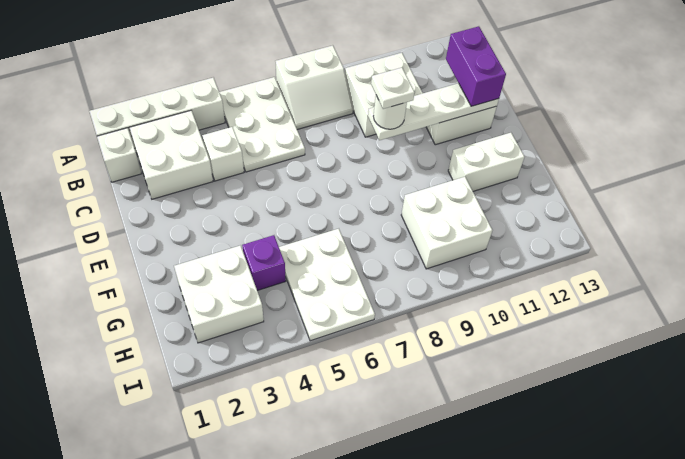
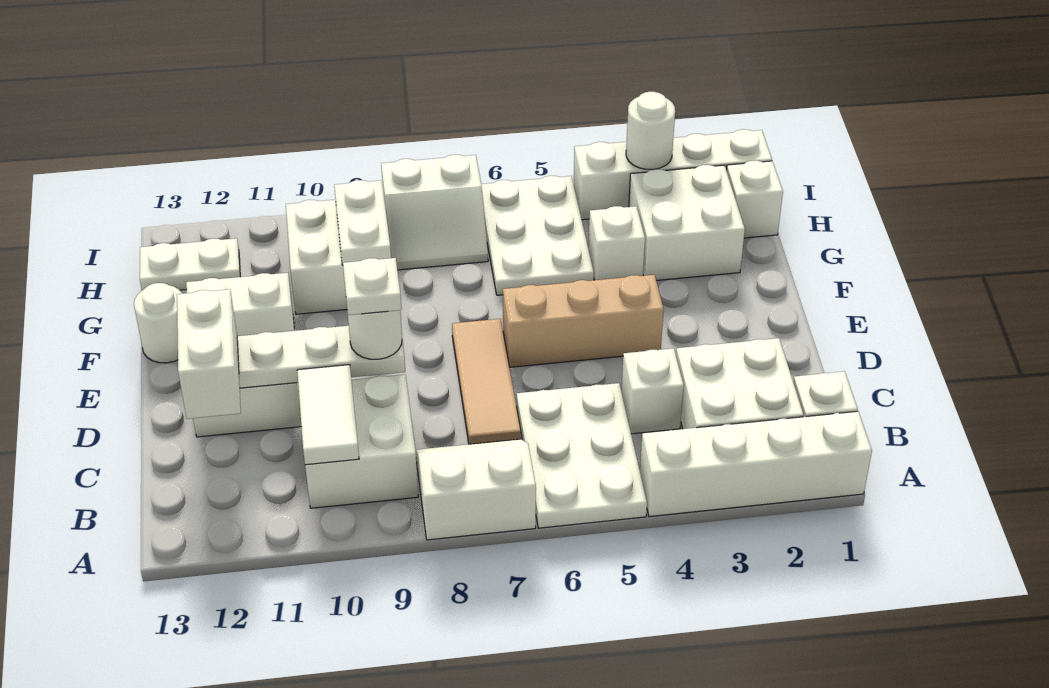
none -> white tile B10:C10 level 2
none -> tan tile C7:E7 level 1
purple brick C12:D12 level 3 -> white brick C12:D12 level 3
none -> tan brick E4:E6 level 1
none -> white round brick F13 level 1
purple brick G4 level 1 -> white brick G4 level 1
none -> white plate G9:H9 level 2
none -> white brick H1 level 1
none -> white slope H7:I8 level 1 top I
none -> white plate H12:H13 level 1
none -> white brick I1:I4 level 1
none -> white round brick I3 level 2

